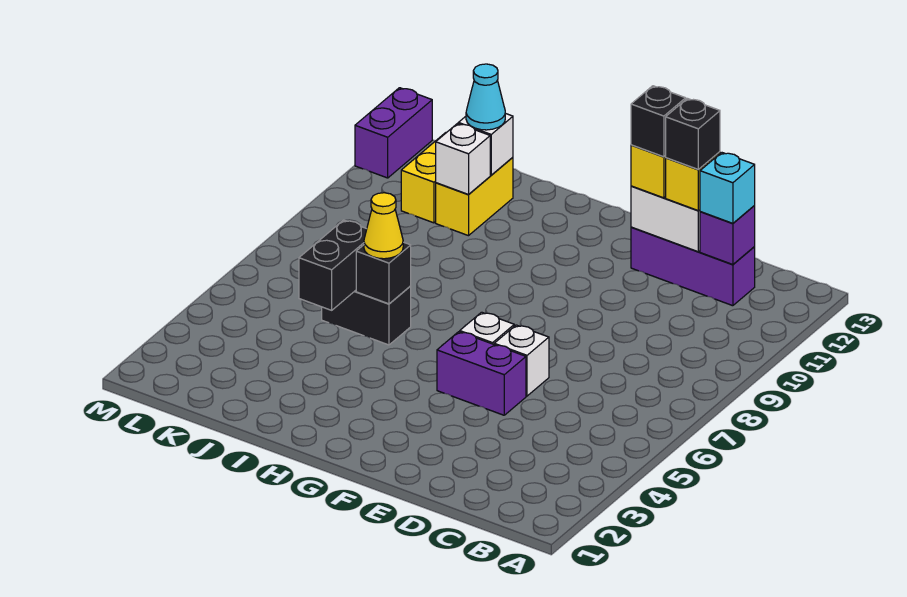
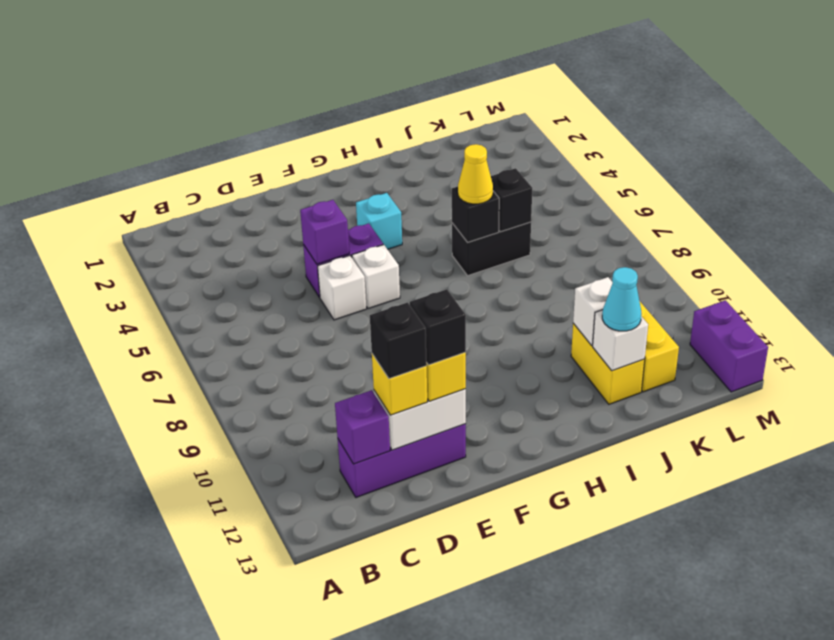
cyan brick C12 level 3 -> cyan brick G4 level 1
none -> purple brick E5 level 2
black brick J5:J6 level 2 -> black brick J6 level 2

